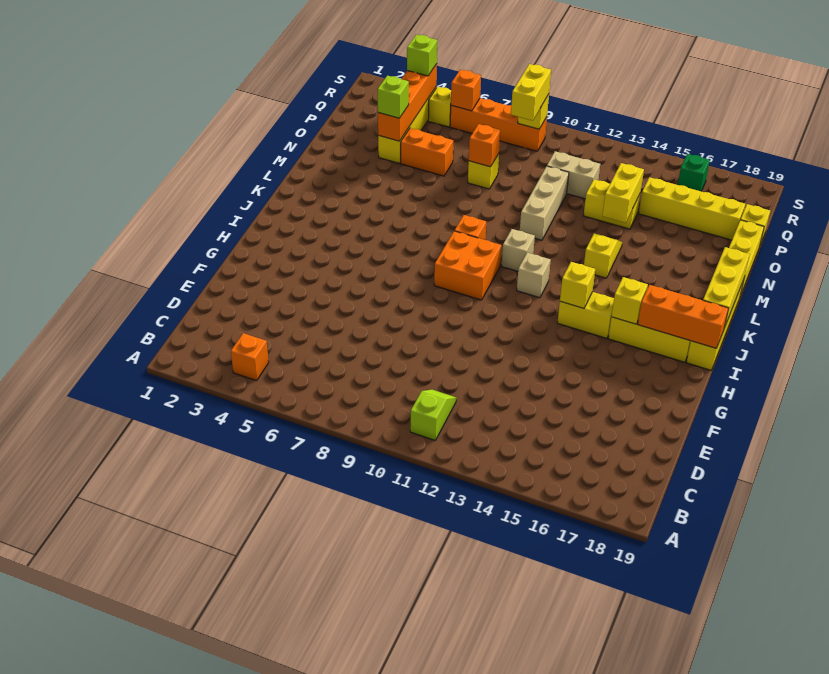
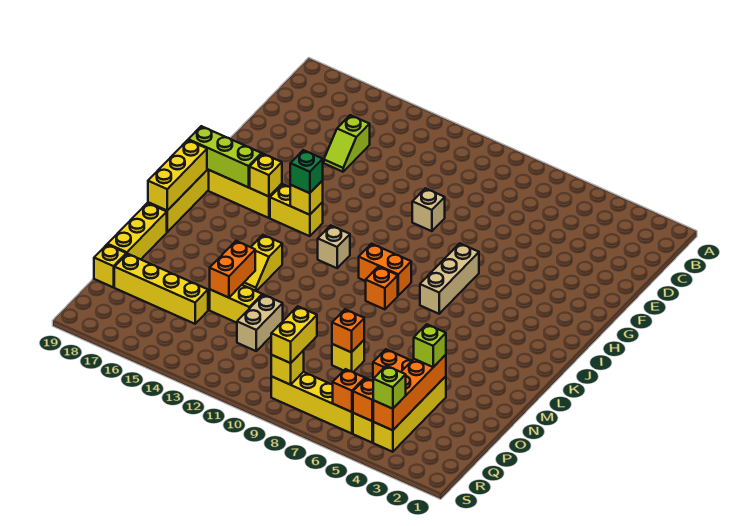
orange brick B4 level 1 -> orange brick R5 level 2
lime slope B11:C11 level 1 top B -> lime slope D15:E15 level 1 top D
orange brick I9:J10 level 1 -> orange brick J9:J10 level 1
orange brick I17:I19 level 2 -> lime brick I17:I19 level 2
tan brick K11 level 1 -> tan brick F10 level 1
tan brick M11:O11 level 1 -> tan brick H7:J7 level 1
yellow brick N14:O14 level 2 -> orange brick N14:O14 level 2
tan brick P11:P12 level 1 -> tan brick O12:P12 level 1
orange brick R6:R9 level 1 -> yellow brick R6:R9 level 1
green brick R16 level 1 -> green brick I14 level 3

